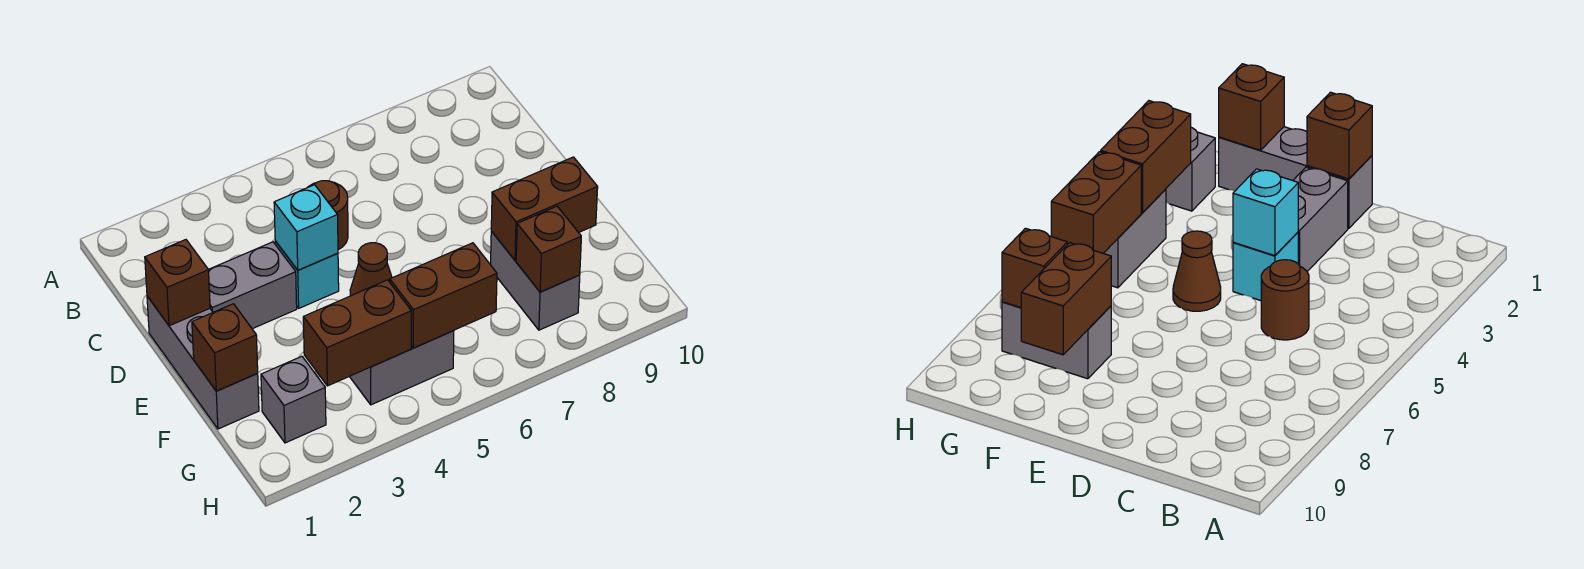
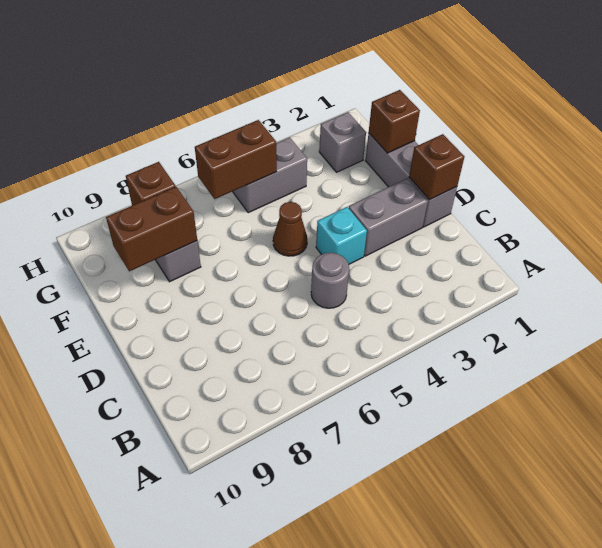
brown round brick C5 level 1 -> grey round brick C5 level 1
cyan brick D4 level 2 -> none
brown brick G3:G4 level 2 -> none

